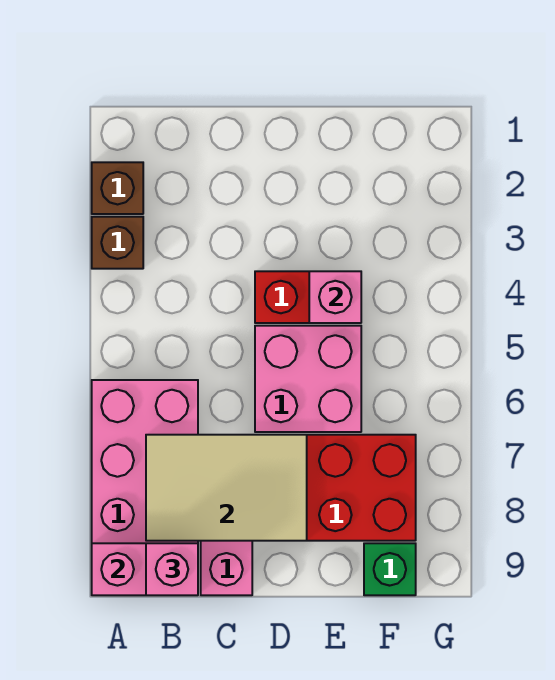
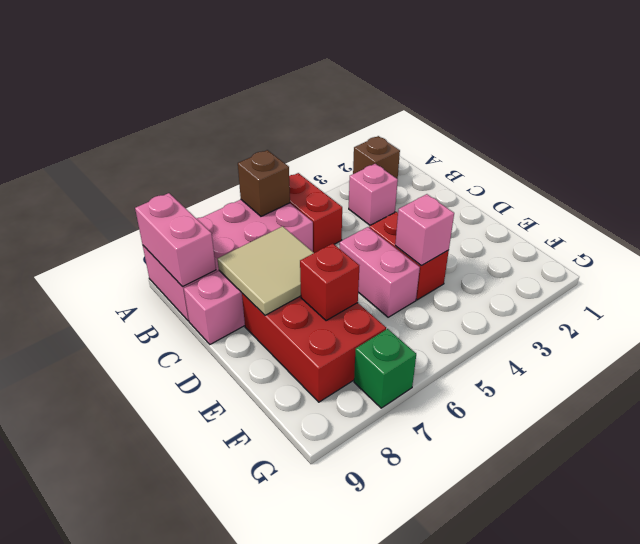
brown brick A3 level 1 -> brown brick A6 level 2
none -> red brick A5:B5 level 1
tan tile B7:D8 level 2 -> tan tile C7:D8 level 2
pink brick B9 level 3 -> pink brick B3 level 1
pink brick D5:E6 level 1 -> pink brick D5:E5 level 1
none -> red brick E7 level 2
green brick F9 level 1 -> green brick G7 level 1

